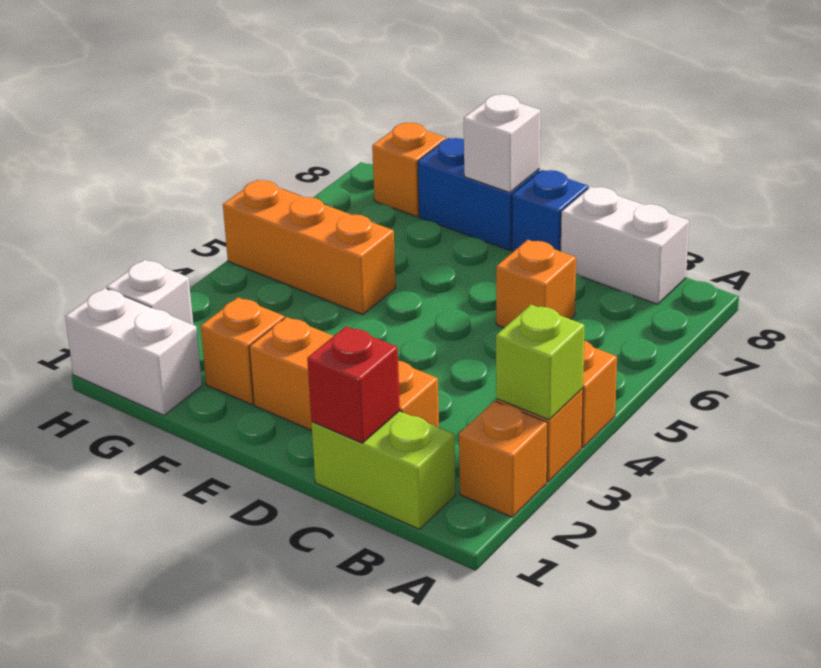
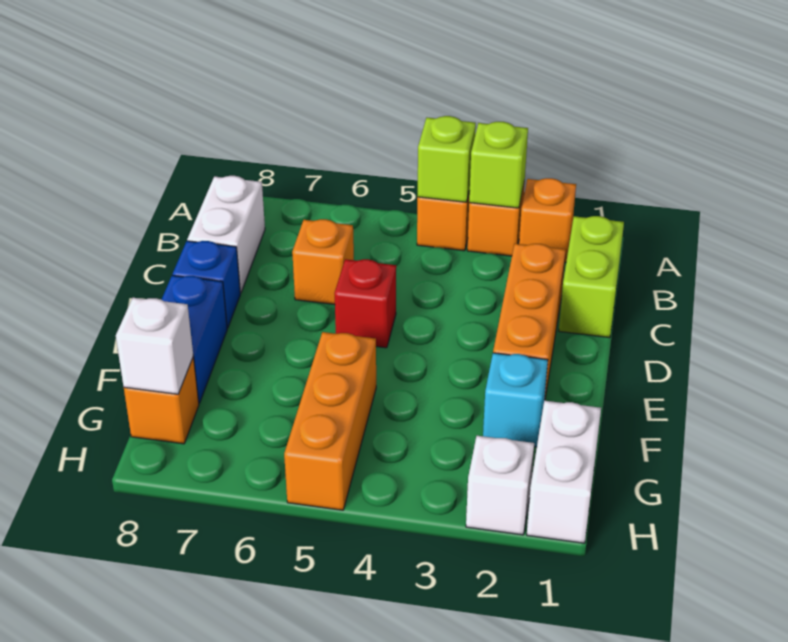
none -> lime brick A4 level 2
red brick C1 level 2 -> red brick D5 level 1
white brick E8 level 2 -> white brick G8 level 2
orange brick F2 level 1 -> cyan brick F2 level 1

